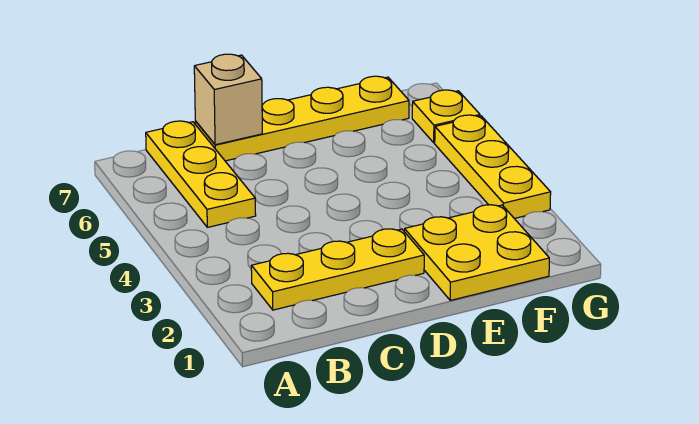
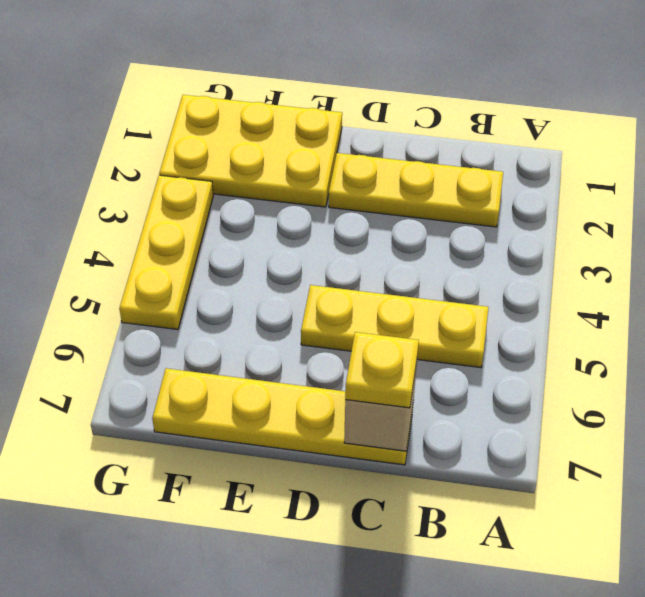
yellow plate B5:B7 level 1 -> yellow plate B5:D5 level 1
yellow plate E1:F2 level 1 -> yellow plate E1:G2 level 1
yellow plate G6 level 1 -> yellow plate C7 level 3

